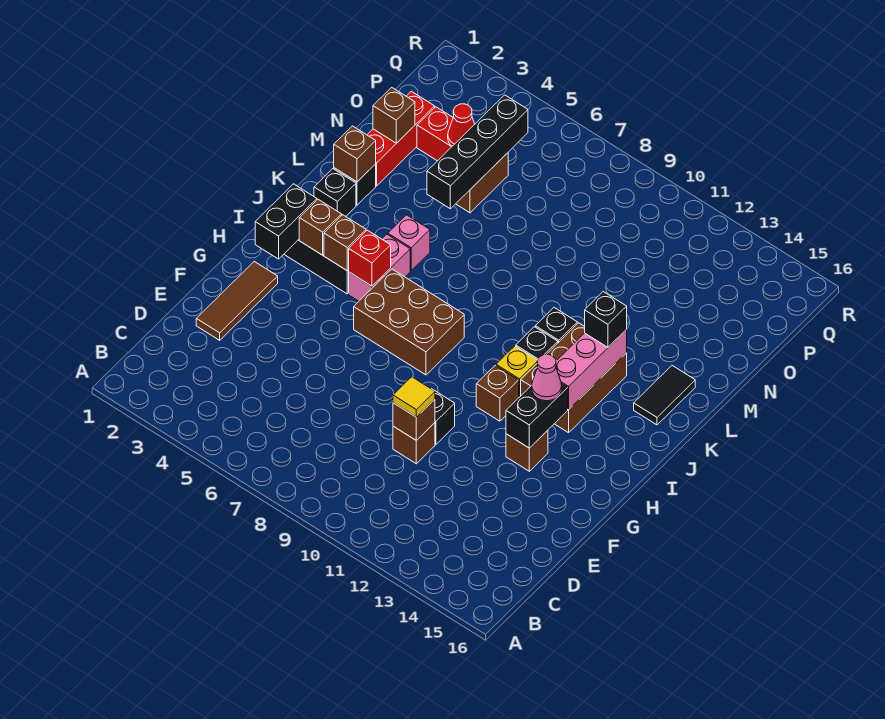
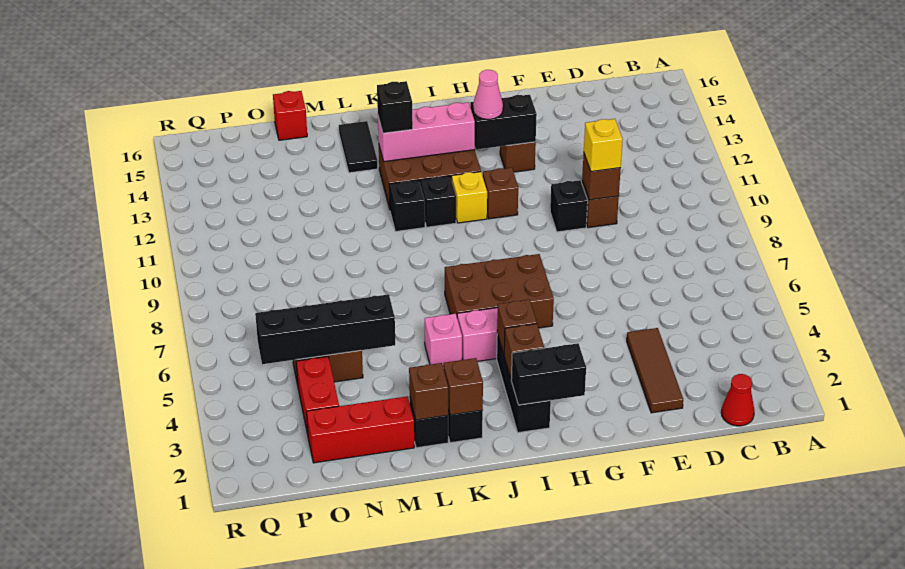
brown tile E2:G2 level 1 -> brown tile E2:E4 level 1
yellow tile E10 level 3 -> yellow brick E10 level 3
brown brick H6:I8 level 1 -> brown brick H6:J7 level 1
red brick I5 level 2 -> red brick N16 level 1
black tile K15:L15 level 1 -> black tile L14:L15 level 1
brown brick N2 level 2 -> brown brick K2 level 2
red cone O4 level 2 -> red cone C1 level 1

